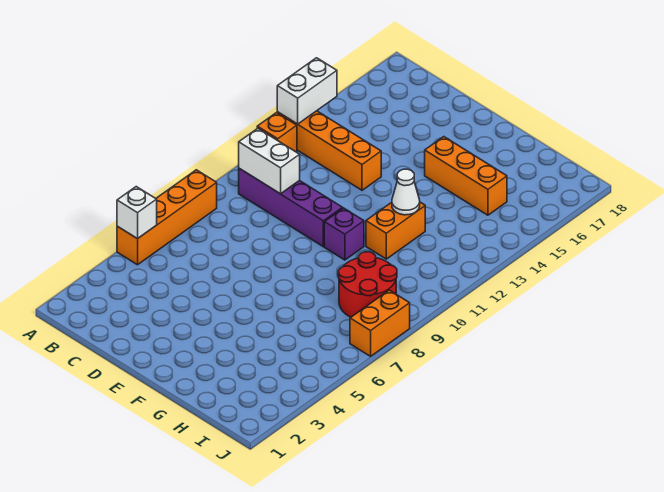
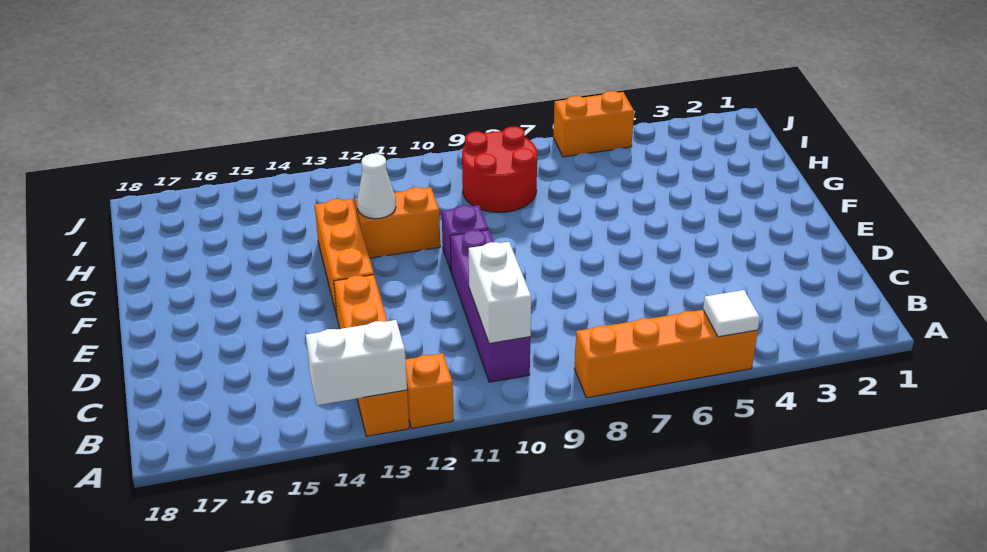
white brick A5 level 2 -> white tile A5 level 2
orange brick F15:H15 level 1 -> orange brick E13:G13 level 1
orange brick J7:J8 level 1 -> orange brick J5:J6 level 1

